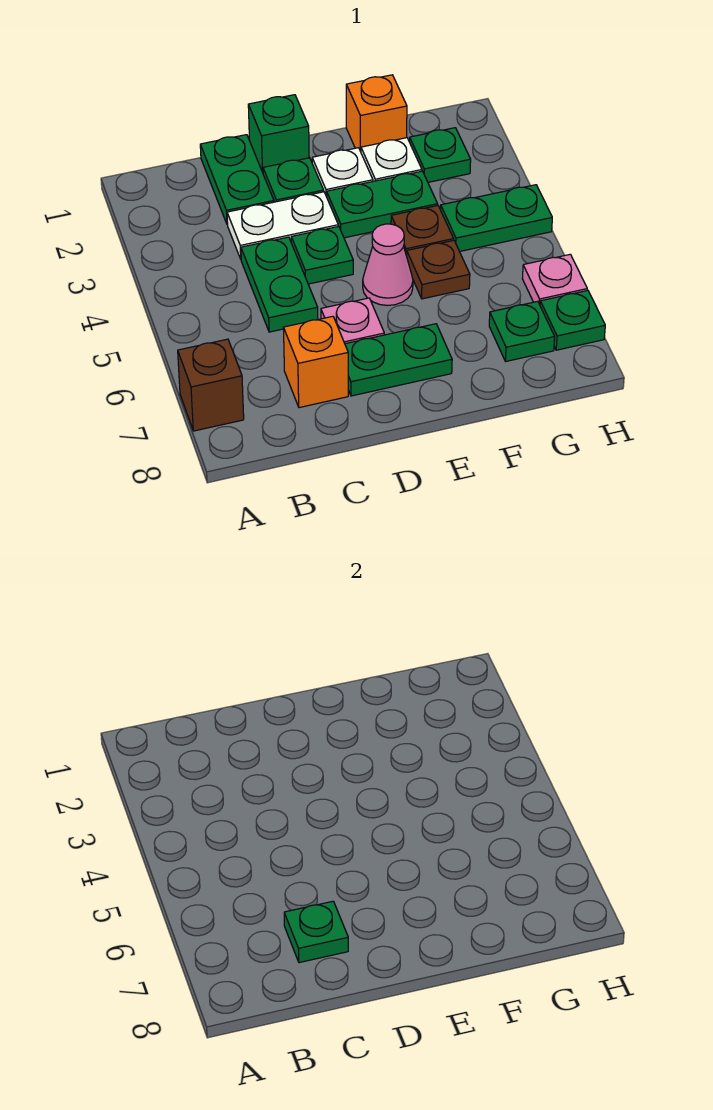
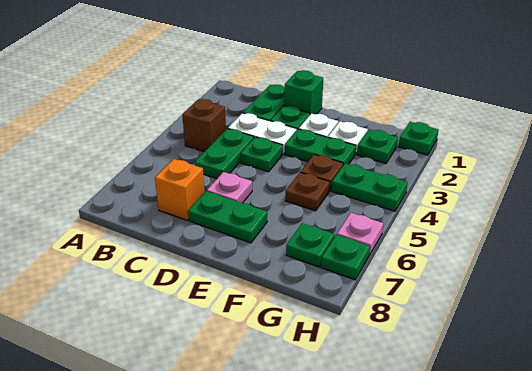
brown brick A7 level 1 -> brown brick B4 level 1
green plate C7 level 2 -> green plate H1 level 1
pink cone E5 level 1 -> none
orange brick F1 level 1 -> none

